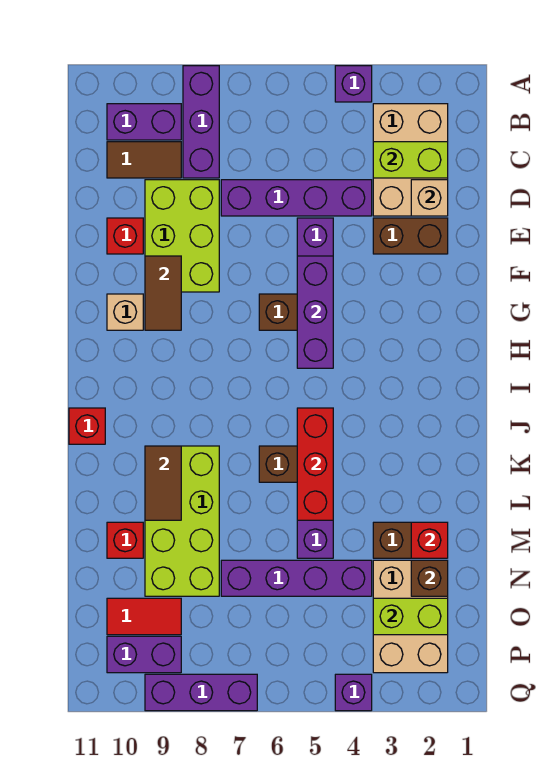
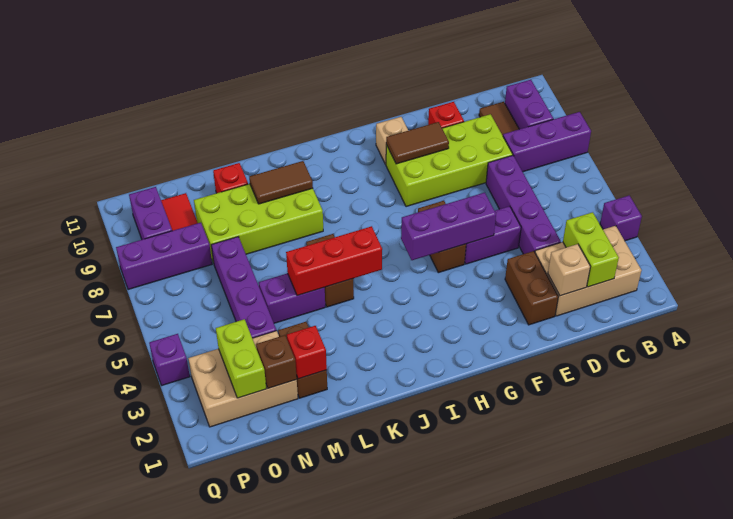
lime brick D8:F9 level 1 -> lime brick D8:G9 level 1
red brick J11 level 1 -> none
purple brick Q7:Q9 level 1 -> purple brick O8:Q8 level 1

